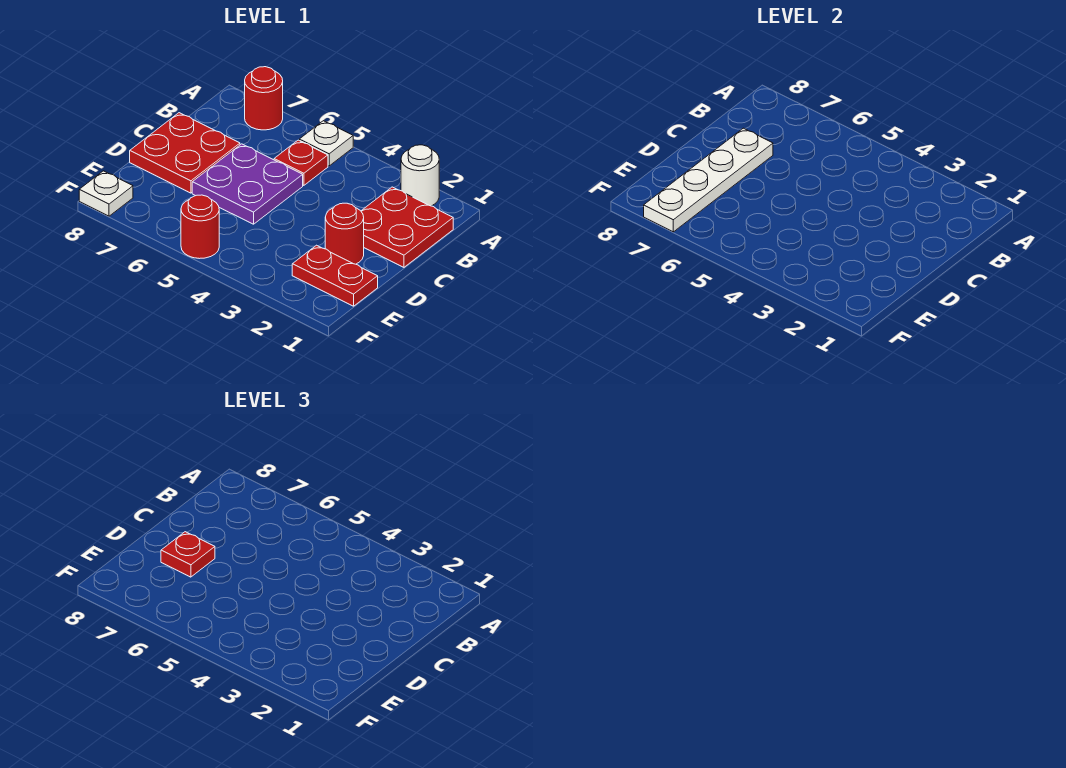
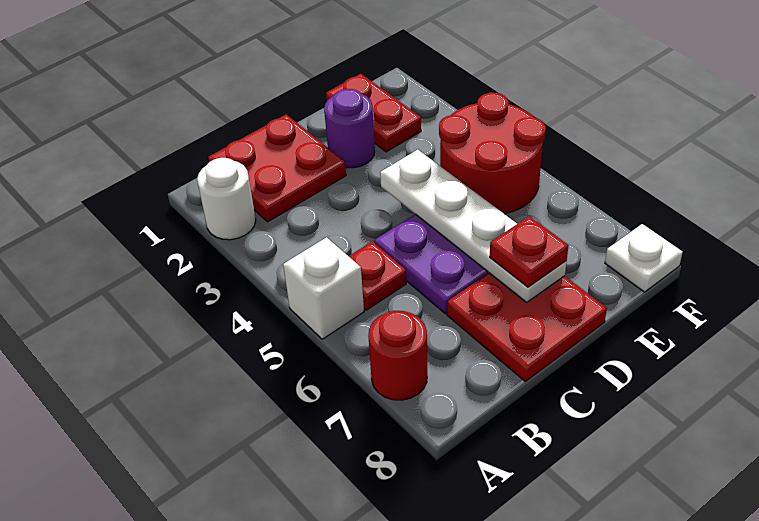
white plate A5 level 1 -> white brick A5 level 1
white plate C7:F7 level 2 -> white plate D4:D7 level 2
red round brick D2 level 1 -> purple round brick D2 level 1
red round brick F5 level 1 -> red round brick E4:F5 level 1

